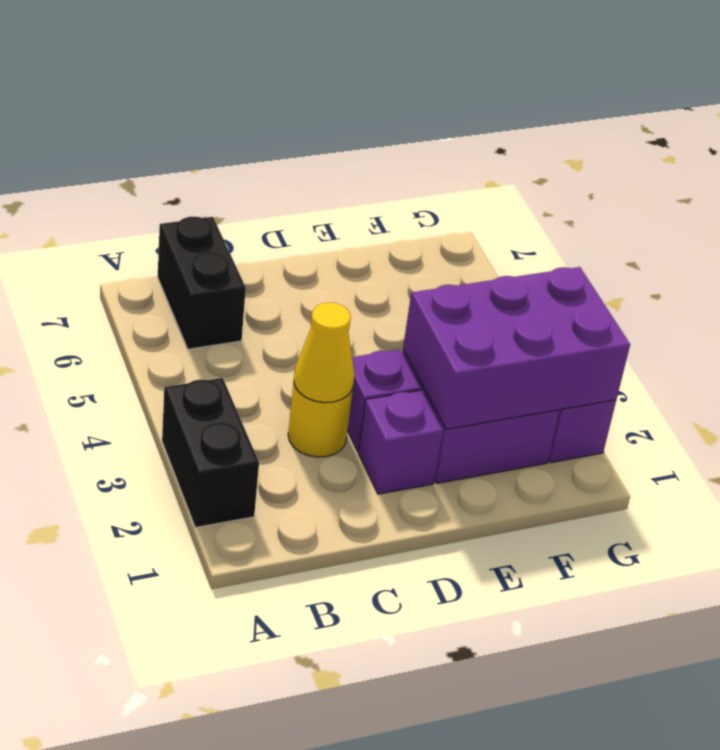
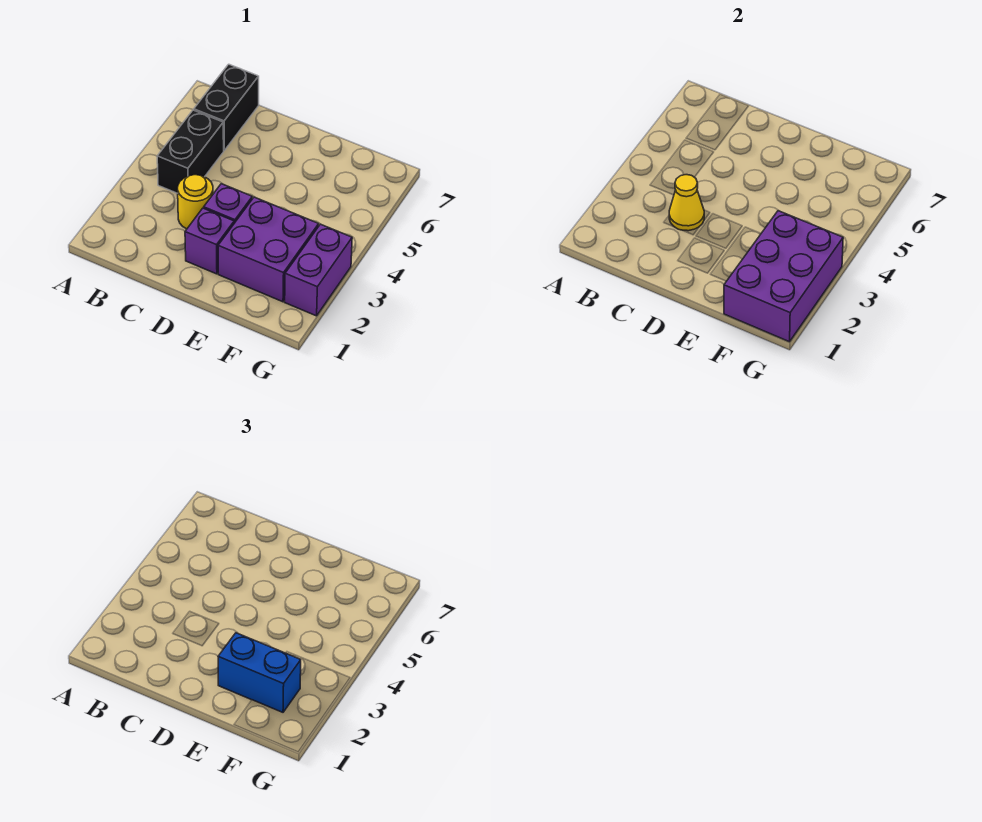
black brick A2:A3 level 1 -> black brick B4:B5 level 1
purple brick E2:G3 level 2 -> purple brick F1:G3 level 2
none -> blue brick E2:F2 level 3

